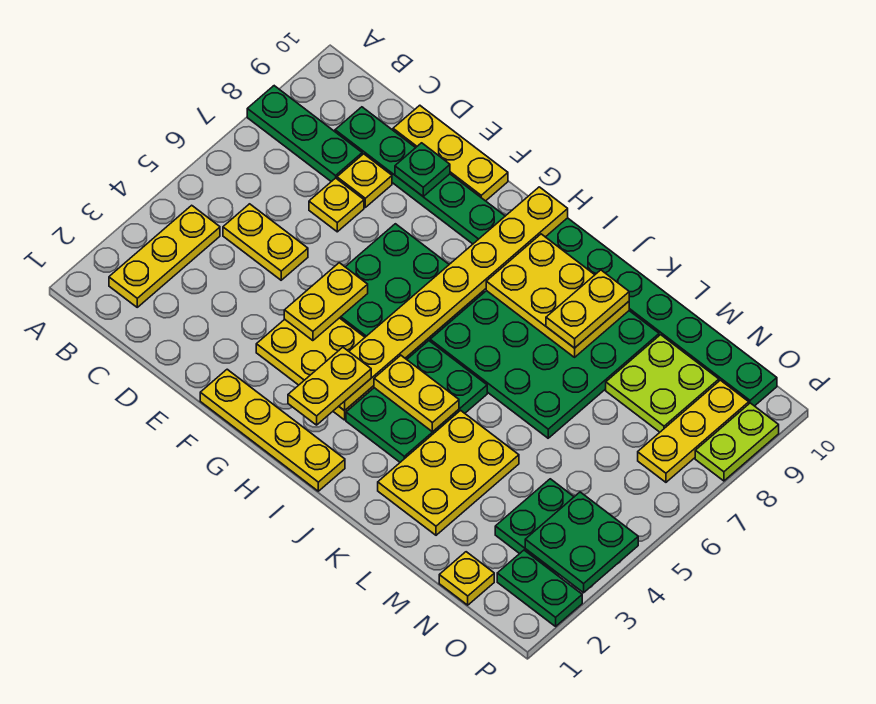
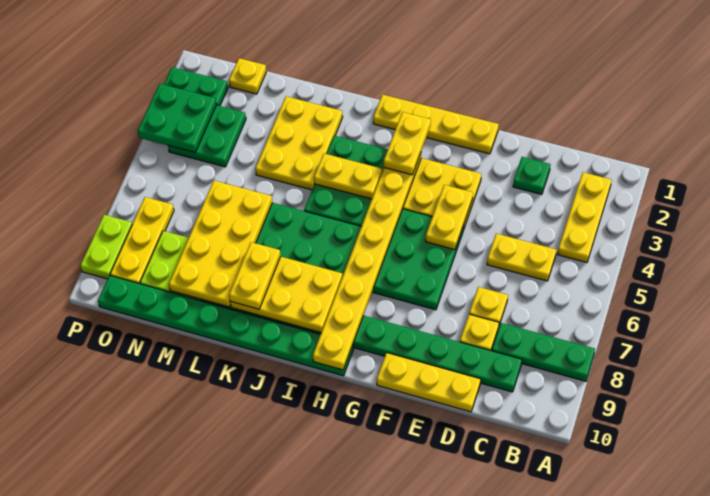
green plate E9 level 2 -> green plate D2 level 1
none -> yellow plate L6:M9 level 2

